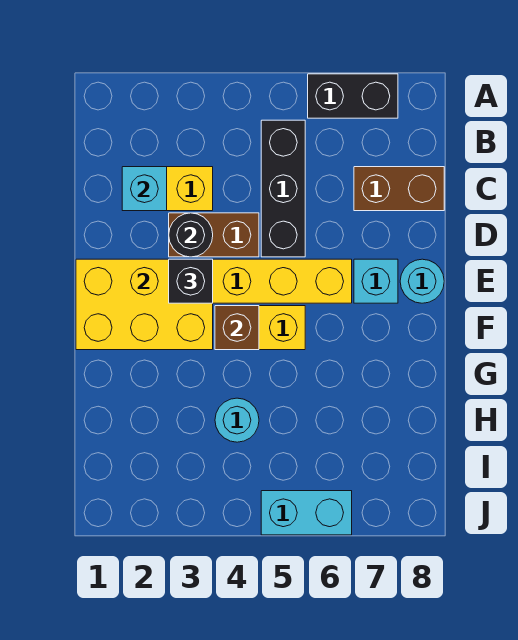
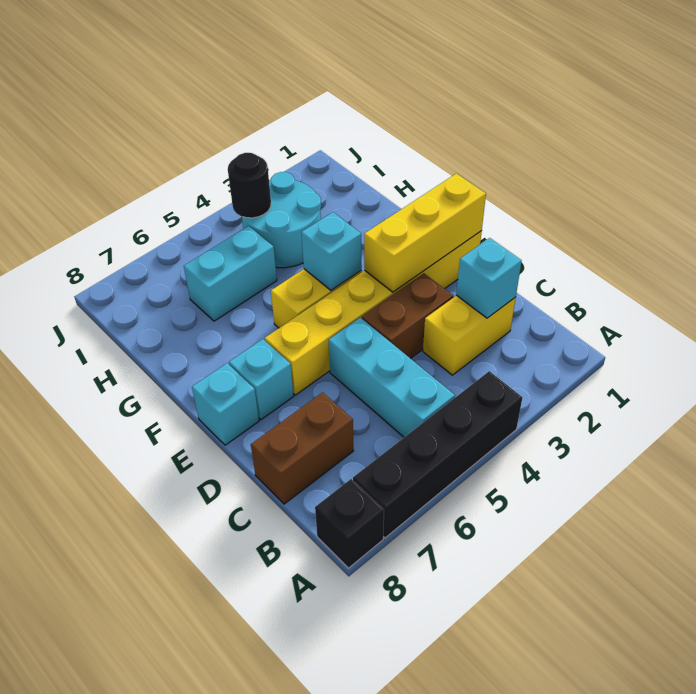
black brick A6:A7 level 1 -> black brick A4:A7 level 1
black brick B5:D5 level 1 -> cyan brick B5:D5 level 1
black round brick D3 level 2 -> black round brick I4 level 2
yellow brick E1:F3 level 2 -> yellow brick E1:E3 level 2
black brick E3 level 3 -> black brick A8 level 1
cyan round brick E8 level 1 -> cyan brick E8 level 1
brown brick F4 level 2 -> cyan brick F4 level 2
cyan round brick H4 level 1 -> cyan round brick H3:I4 level 1
cyan brick J5:J6 level 1 -> cyan brick H5:H6 level 1

